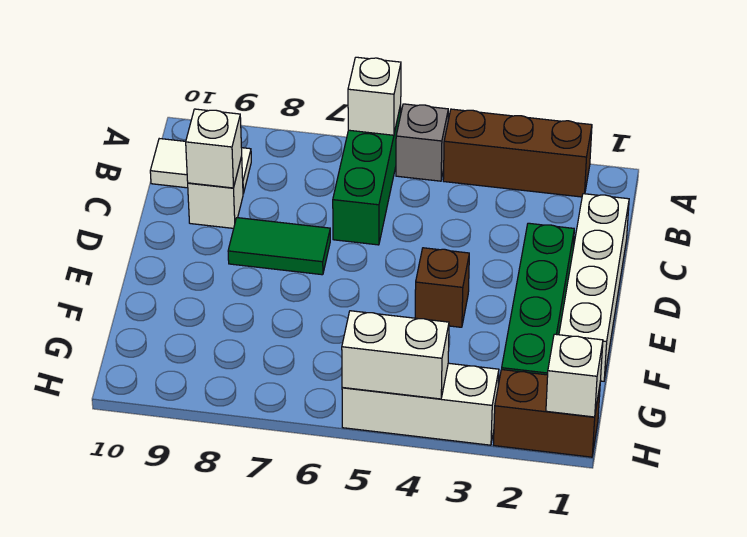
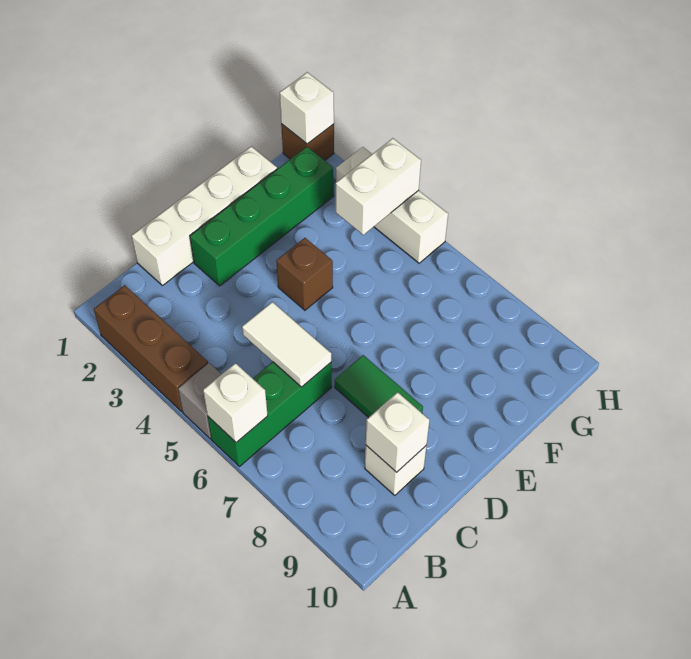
white tile B9:B10 level 1 -> white tile C5:C6 level 2
brown brick H1:H2 level 1 -> brown brick H1 level 1
white brick H4:H5 level 2 -> white brick G4:H4 level 2

